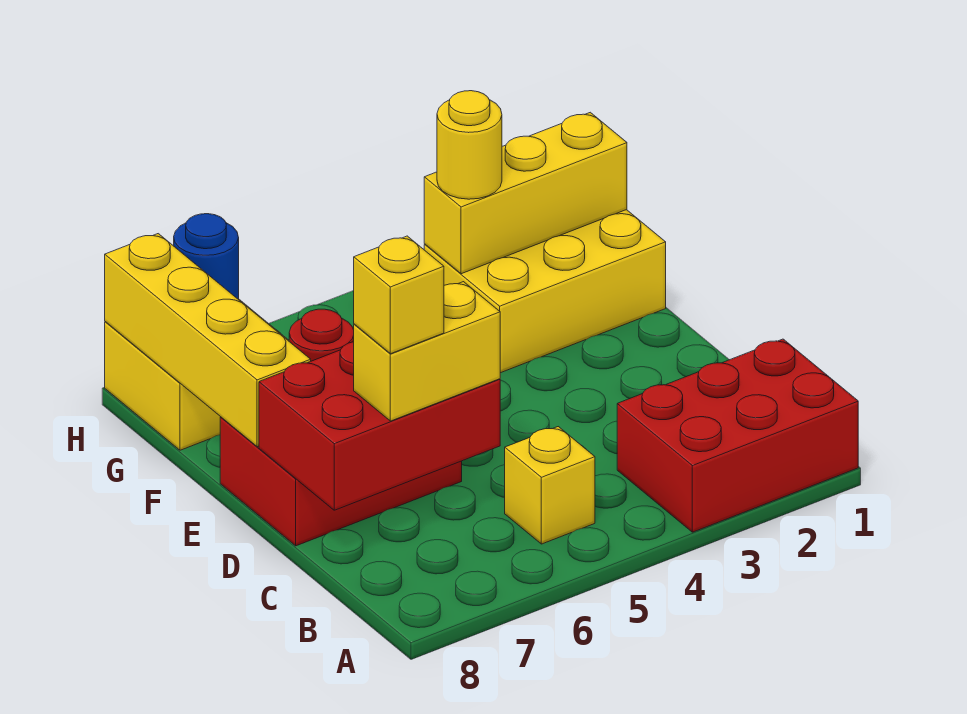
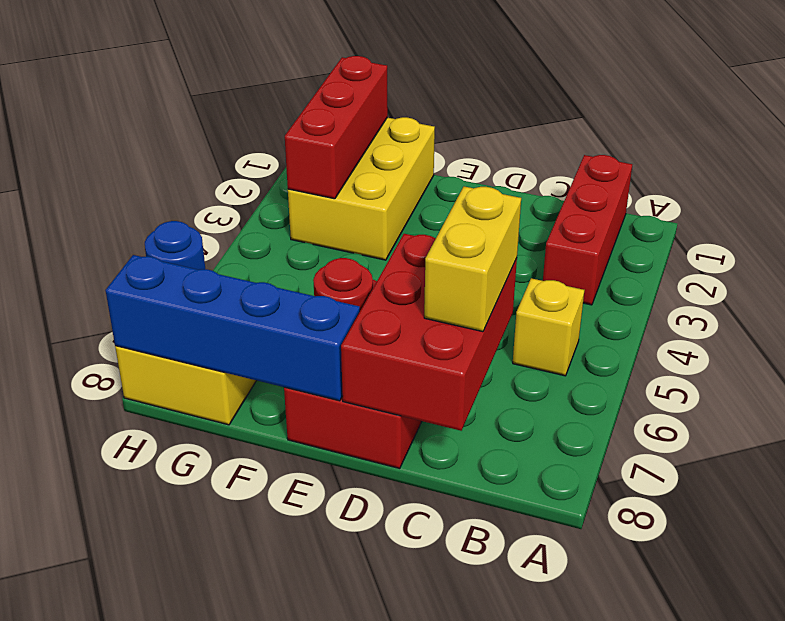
red brick A1:B3 level 1 -> red brick B1:B3 level 1
yellow brick C7 level 4 -> none
yellow brick E8:H8 level 2 -> blue brick E8:H8 level 2
yellow brick G1:G3 level 2 -> red brick G1:G3 level 2
yellow round brick G3 level 3 -> none

